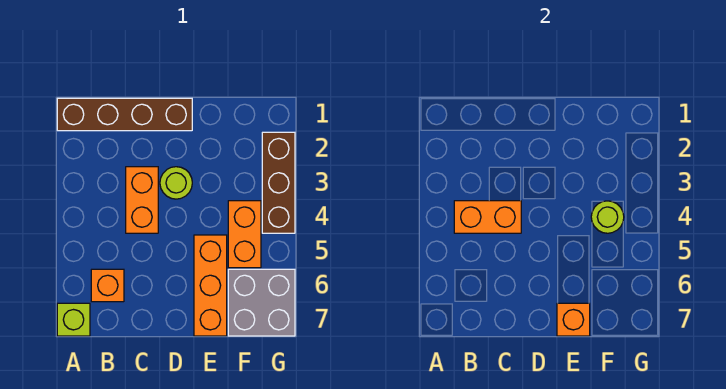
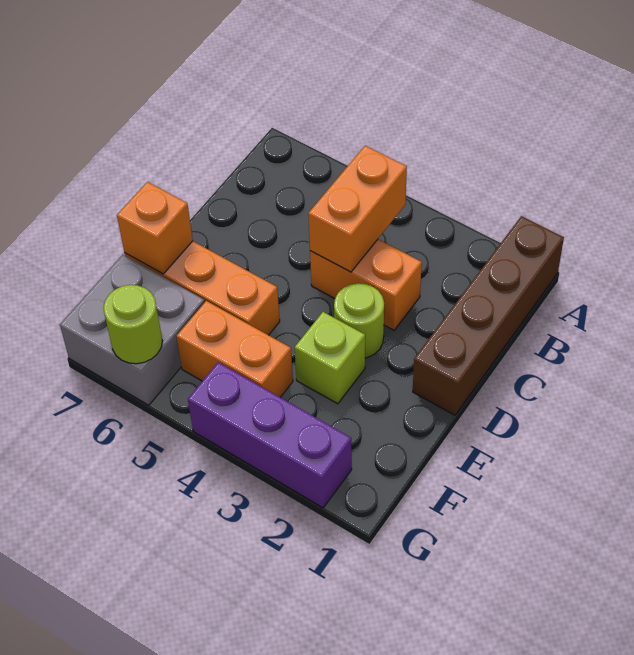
lime brick A7 level 1 -> lime brick E3 level 1
orange brick B6 level 1 -> none
lime round brick F4 level 2 -> lime round brick G6 level 2
brown brick G2:G4 level 1 -> purple brick G2:G4 level 1

